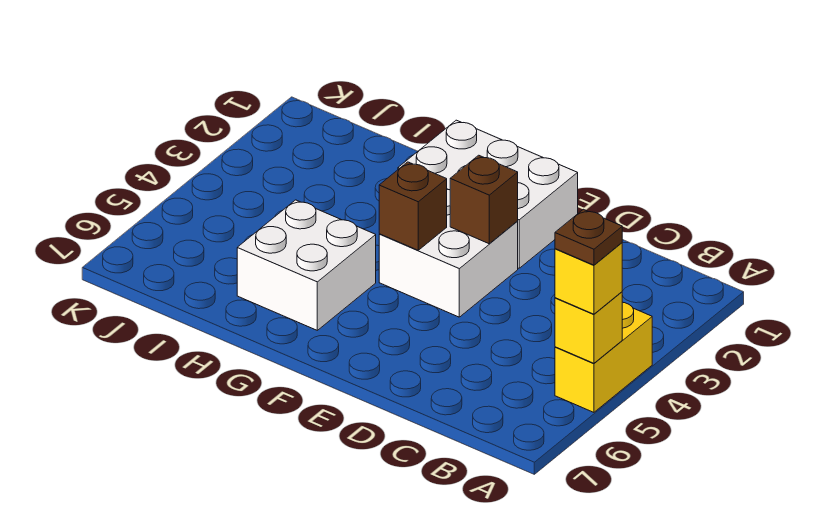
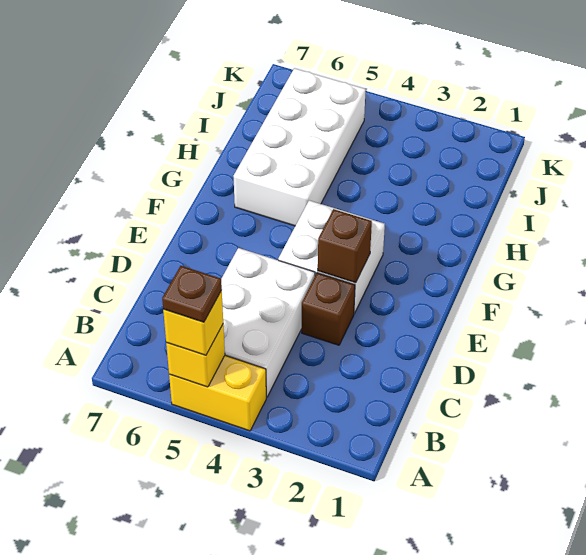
white brick E1:G2 level 1 -> white brick B4:D5 level 1
brown brick F4 level 2 -> brown brick D3 level 1
white brick G5:H6 level 1 -> white brick G5:J6 level 1

